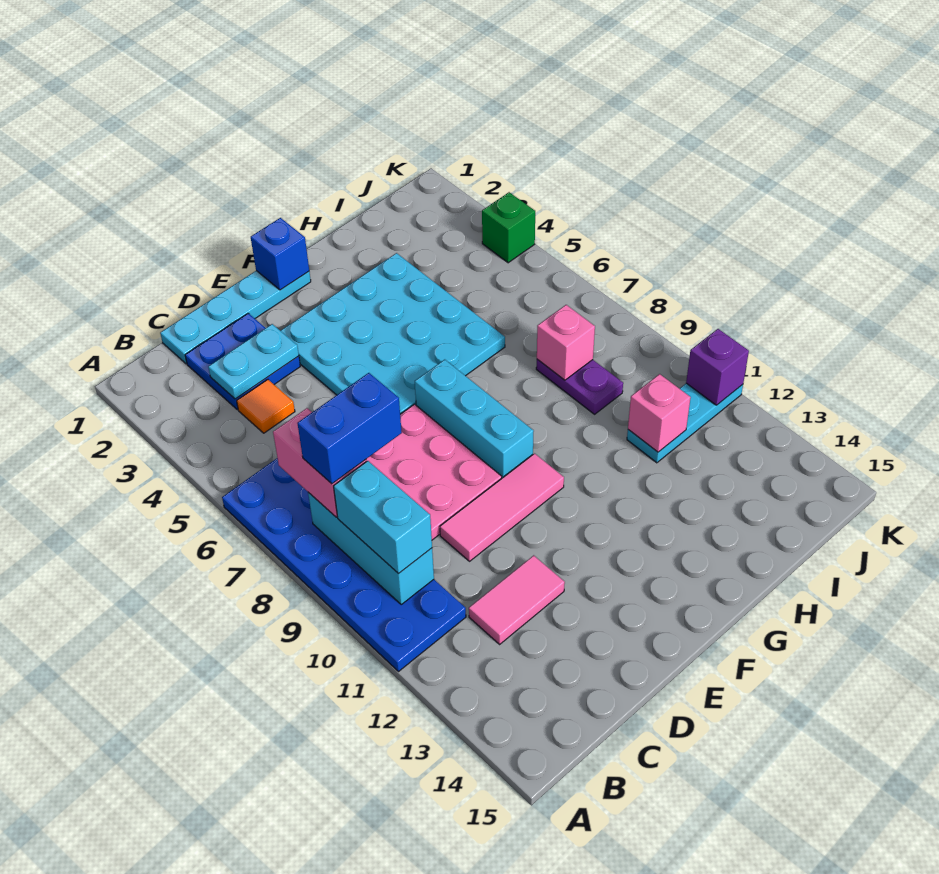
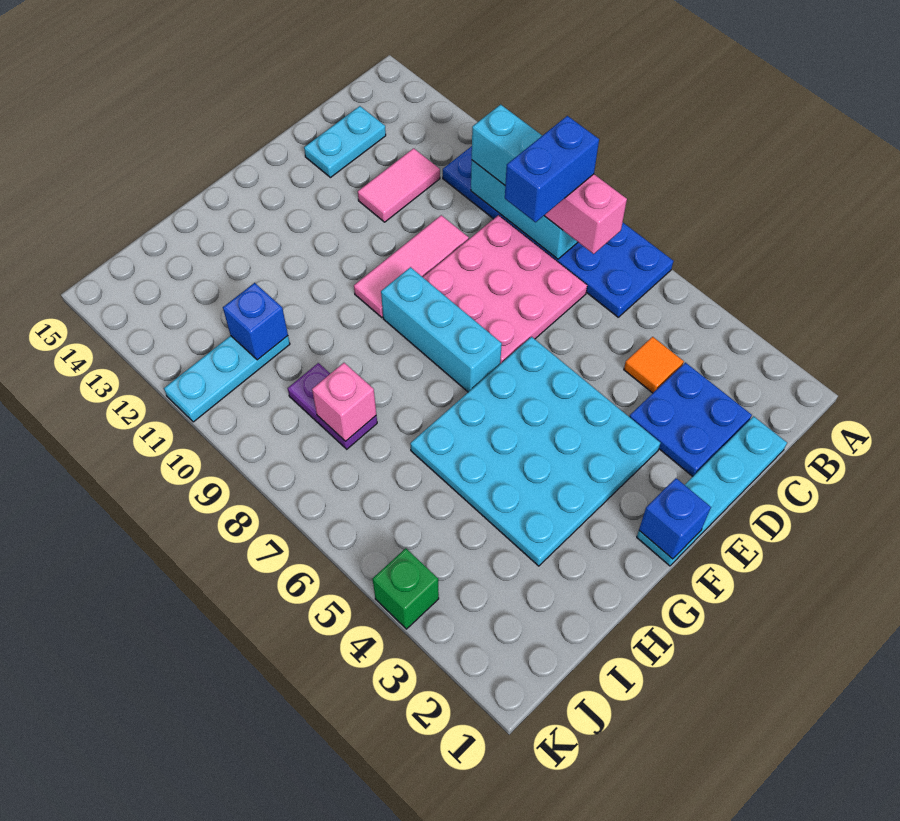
cyan plate C3:D3 level 2 -> cyan plate C14:D14 level 1
pink brick I11 level 2 -> blue brick I11 level 2
purple brick K11 level 2 -> none

